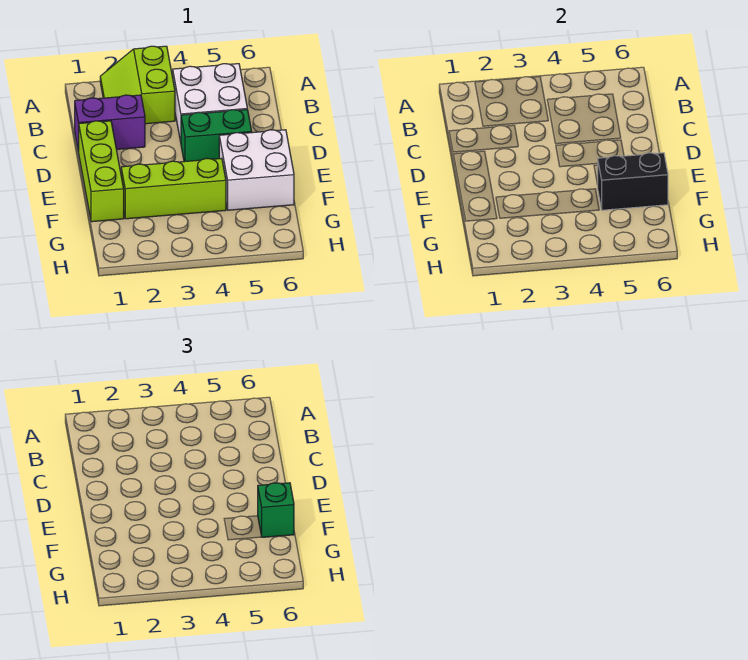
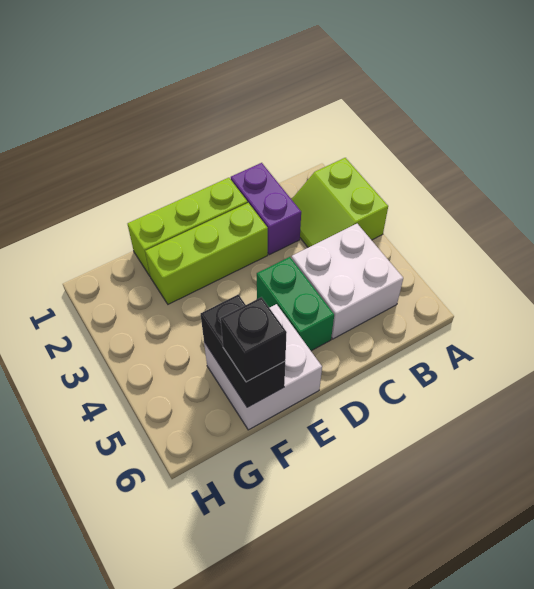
lime slope A2:B3 level 1 top 3 -> lime slope A2:B3 level 1 top A
lime brick F2:F4 level 1 -> lime brick D2:F2 level 1
green brick F6 level 3 -> black brick F6 level 3

